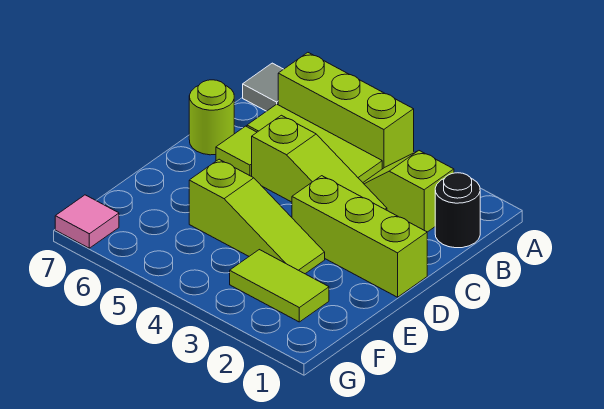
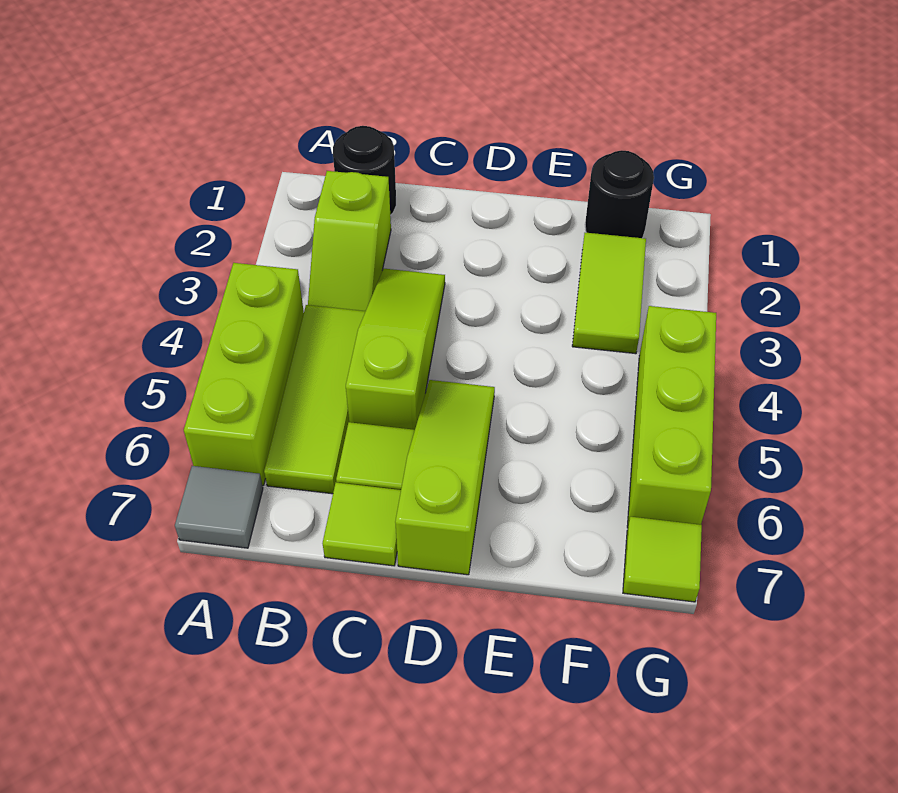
lime round brick C7 level 1 -> lime tile C7 level 1
lime brick D1:D3 level 1 -> lime brick G4:G6 level 1
lime slope E3:E5 level 1 top 5 -> lime slope D5:D7 level 1 top 7
none -> black round brick F1 level 1
pink tile G7 level 1 -> lime tile G7 level 1

